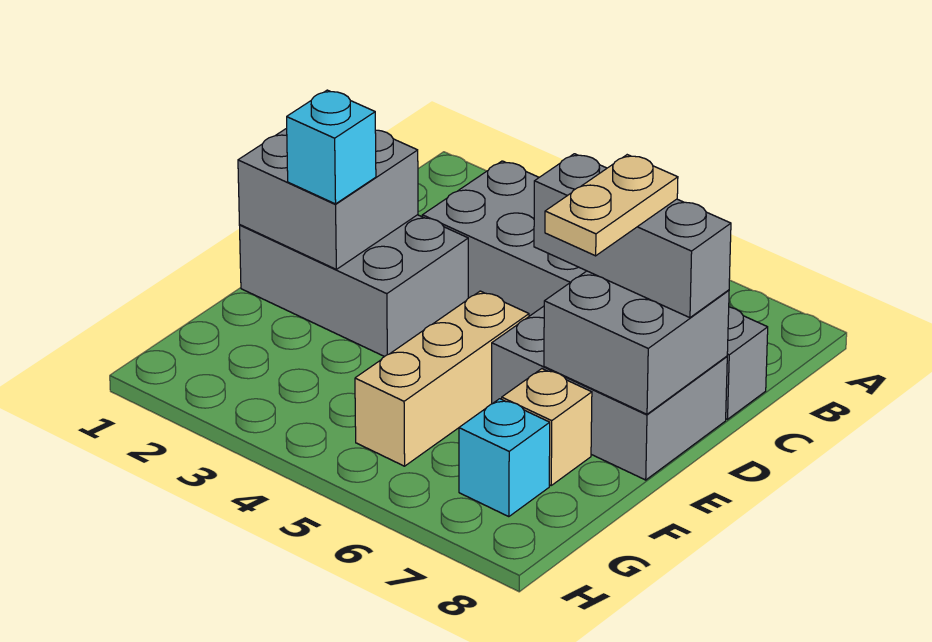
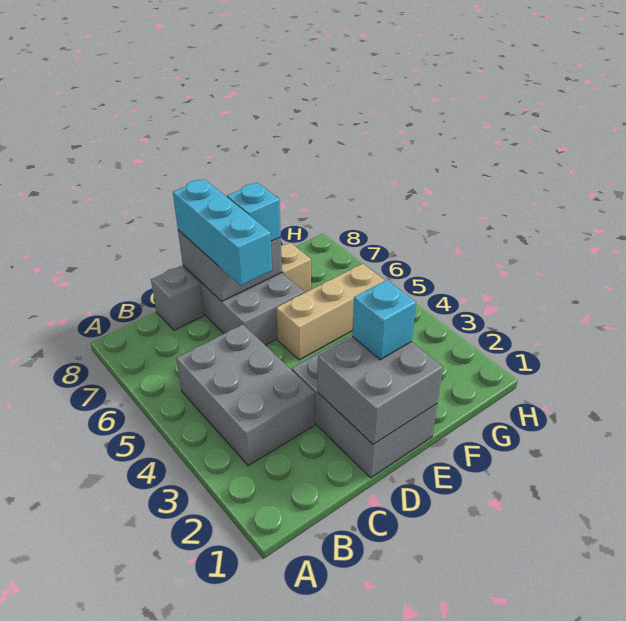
grey brick D6:D8 level 3 -> cyan brick D6:D8 level 3
tan plate D7:E7 level 4 -> none
cyan brick G7 level 1 -> cyan brick E7 level 3

